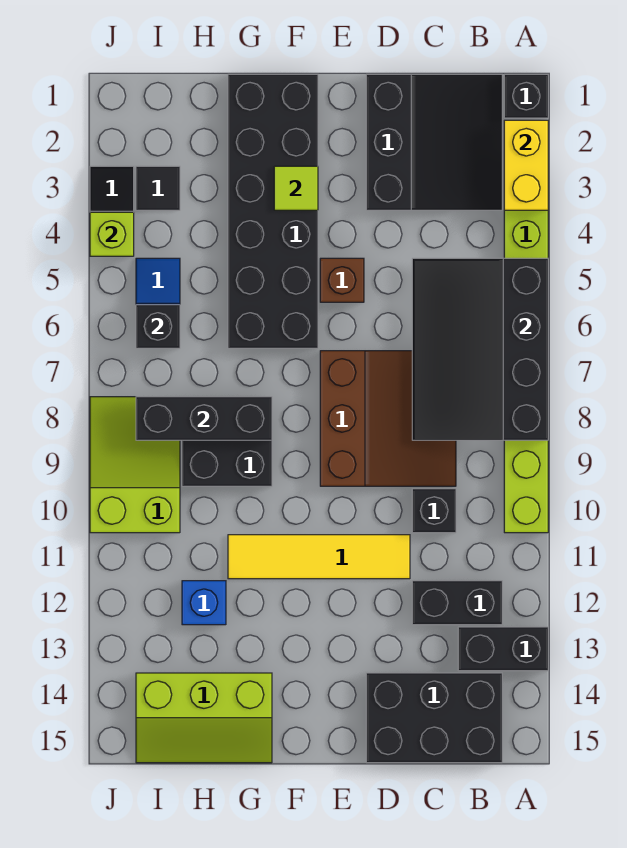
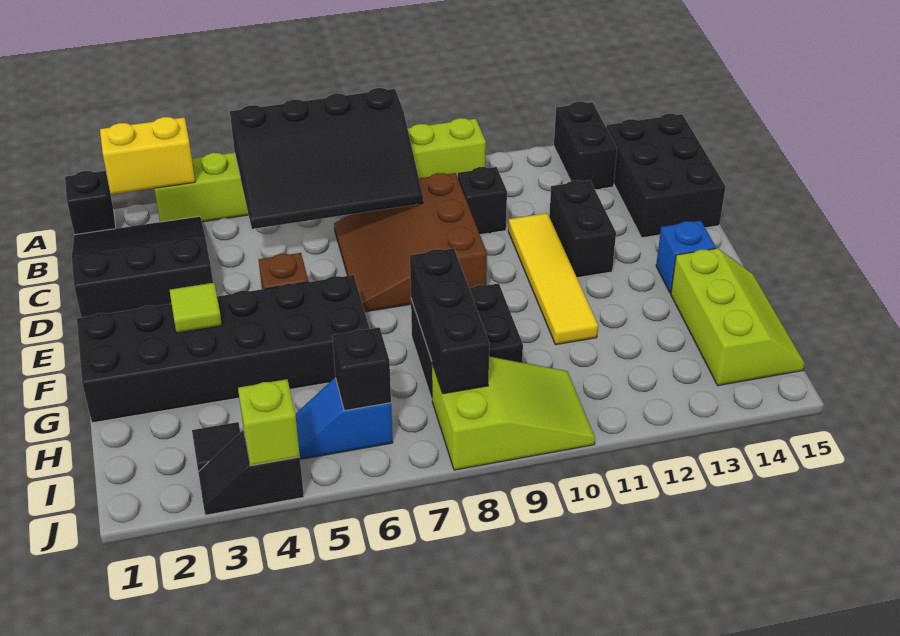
black brick B12:C12 level 1 -> black brick D12:E12 level 1
brown slope C7:E9 level 1 top E -> brown slope C7:E9 level 1 top 9
blue brick H12 level 1 -> blue brick F14 level 1
lime slope I8:J10 level 1 top 10 -> lime slope I8:J10 level 1 top 8

